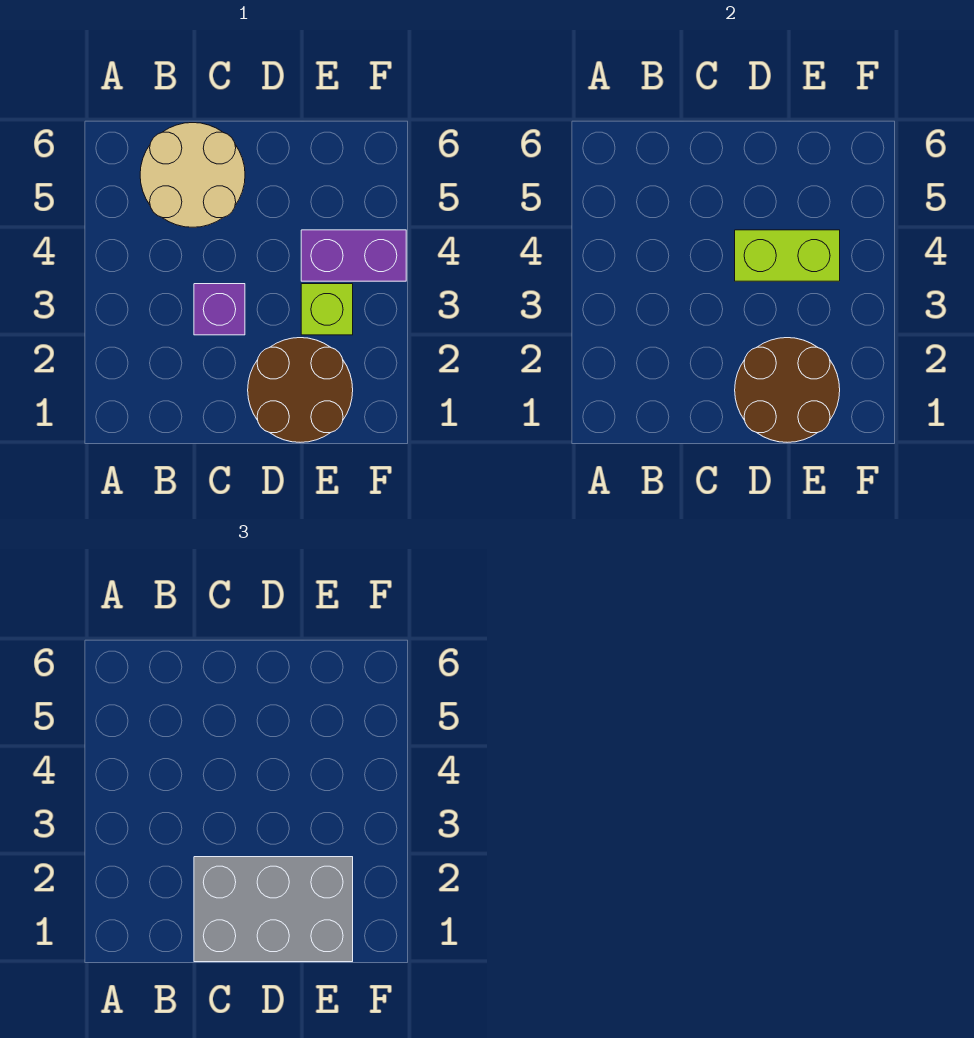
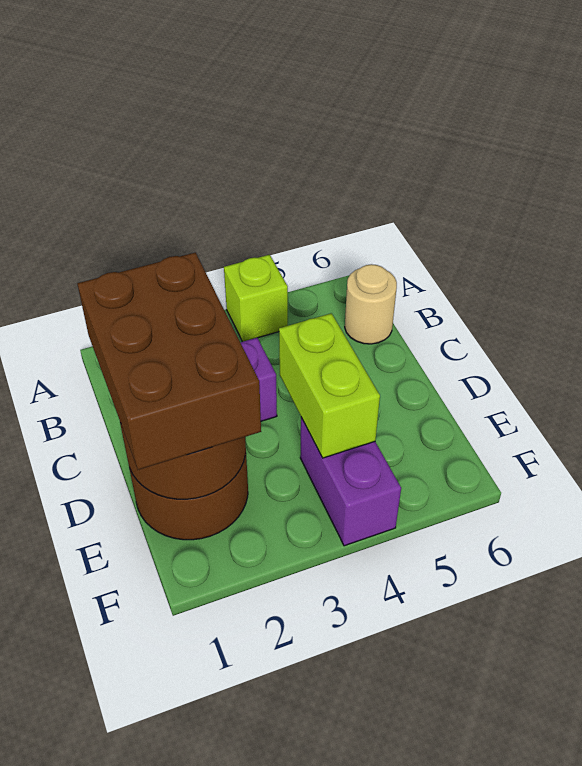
tan round brick B5:C6 level 1 -> tan round brick B6 level 1
grey brick C1:E2 level 3 -> brown brick C1:E2 level 3
lime brick E3 level 1 -> lime brick A4 level 1

